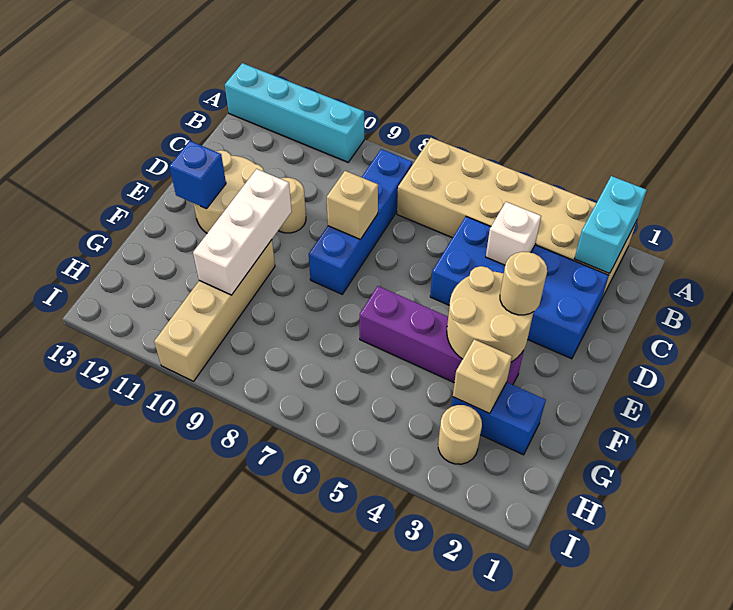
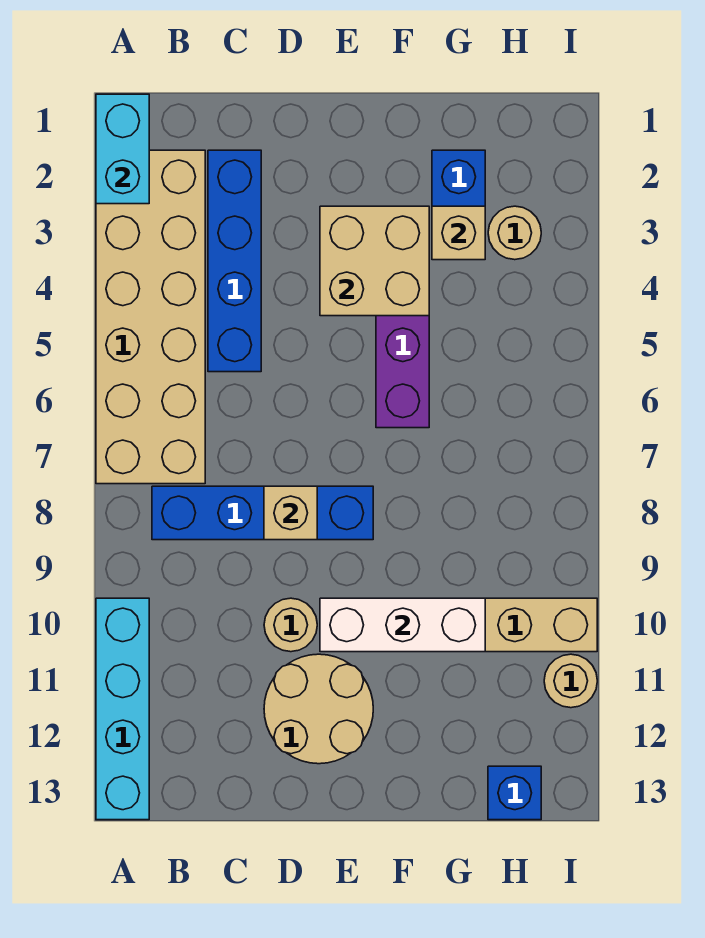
cyan brick A2:B2 level 2 -> cyan brick A1:A2 level 2
blue brick C2:D5 level 1 -> blue brick C2:C5 level 1
white brick C4 level 2 -> none
tan round brick E3:F4 level 2 -> tan brick E3:F4 level 2
tan round brick E3 level 3 -> tan round brick I11 level 1
blue brick E12 level 2 -> blue brick H13 level 1

